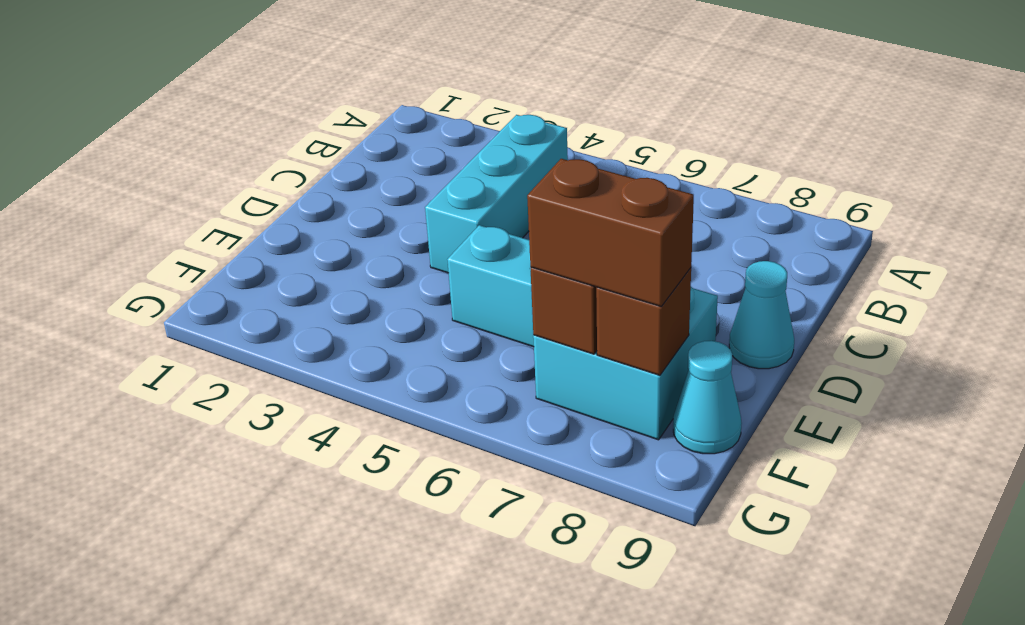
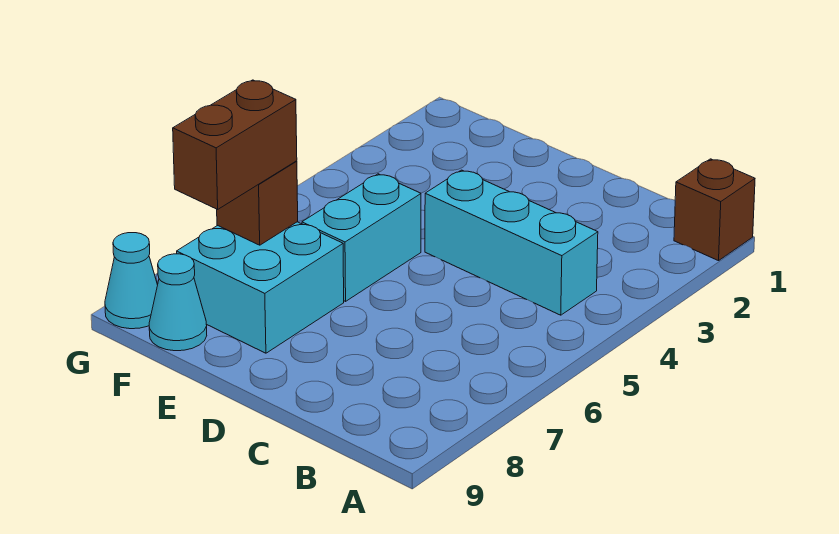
cyan cone D9 level 1 -> cyan cone G9 level 1
brown brick F8 level 2 -> brown brick A1 level 1

